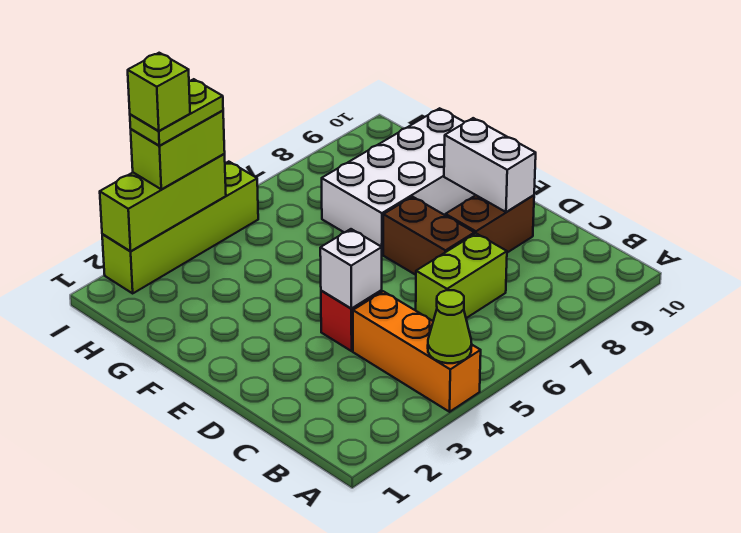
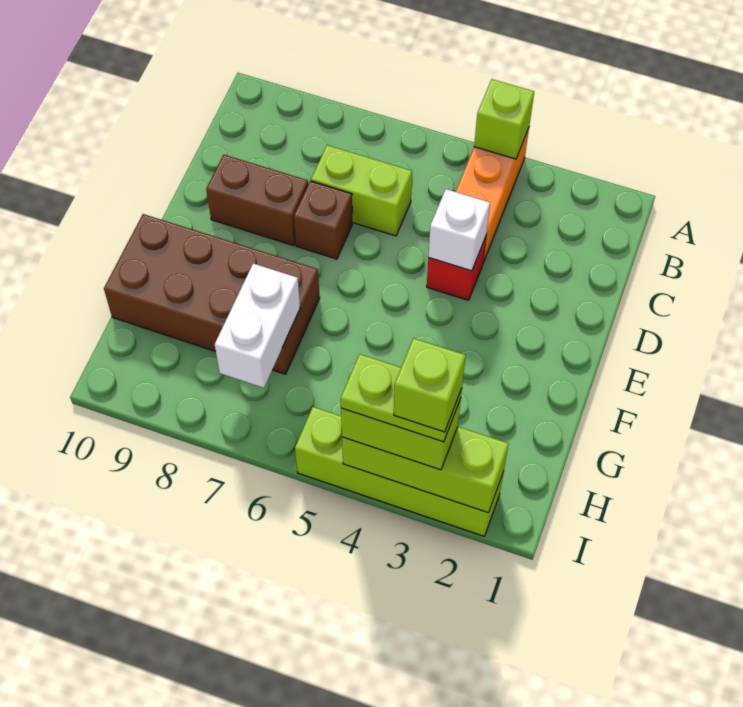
lime cone A4 level 2 -> lime brick A4 level 2
brown brick D7:E7 level 1 -> brown brick D7 level 1
white brick D9:E9 level 2 -> white brick G7:H7 level 2
white brick F7:G10 level 1 -> brown brick F7:G10 level 1

